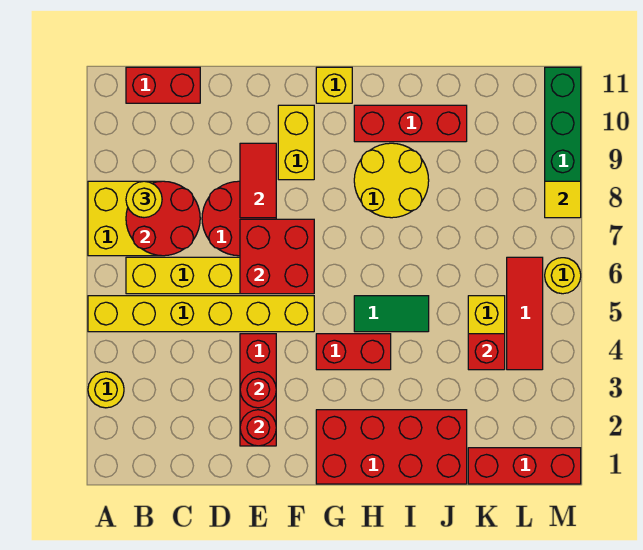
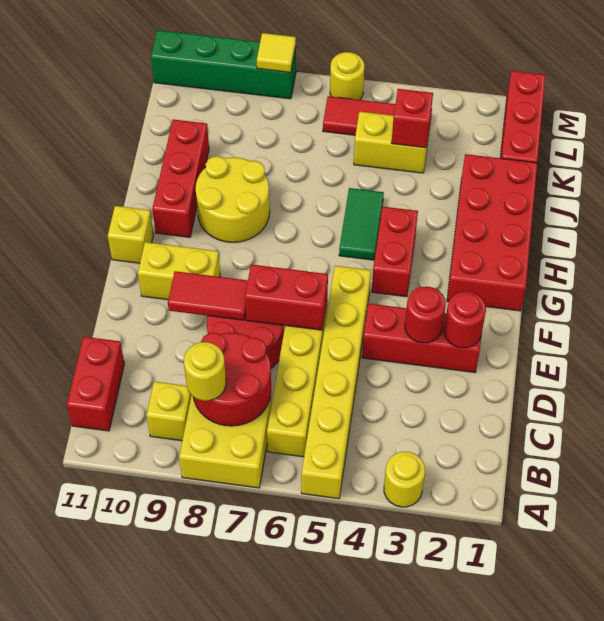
none -> yellow brick B9 level 1
red brick E6:F7 level 2 -> red brick E6:E7 level 2

